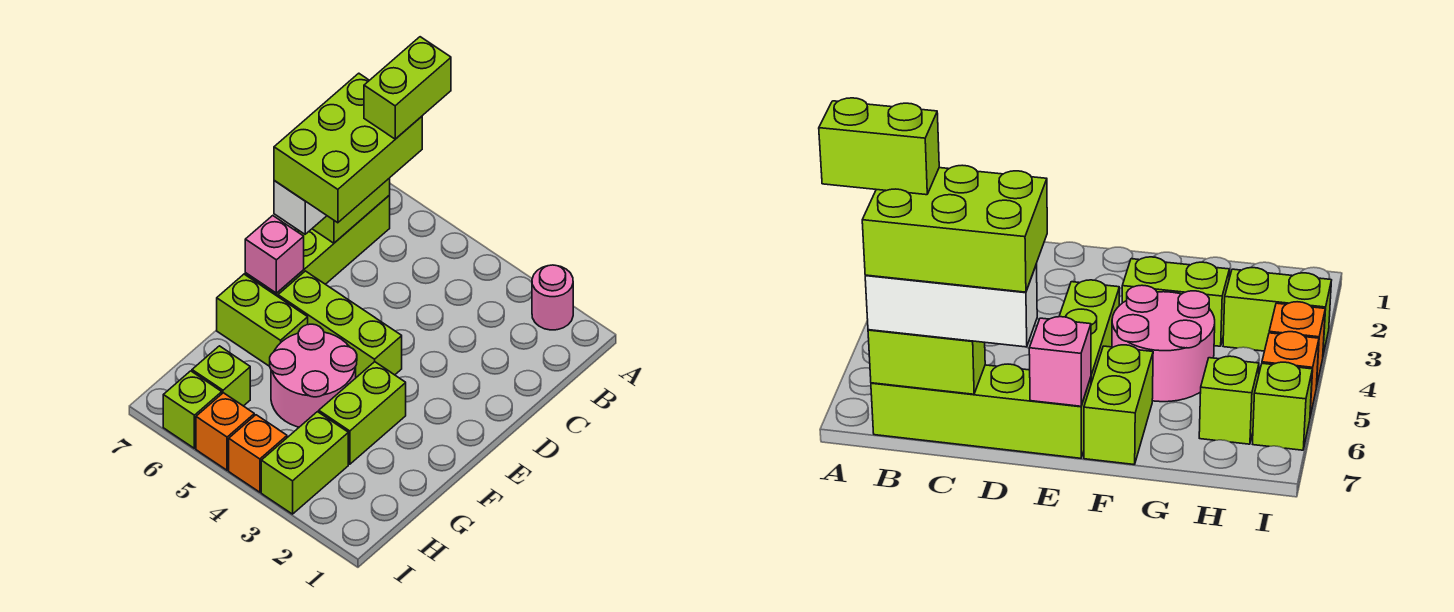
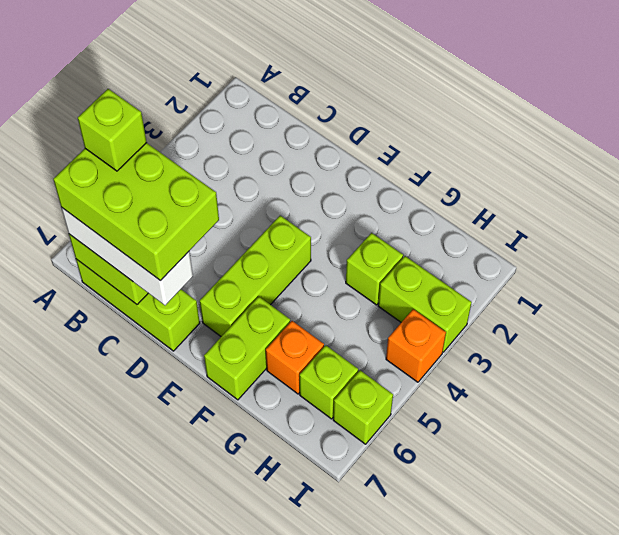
pink round brick A2 level 1 -> none
lime brick A6:B6 level 5 -> lime brick B6 level 5
lime brick B7:E7 level 1 -> lime brick B7:D7 level 1
pink brick E7 level 2 -> none
lime brick F3:G3 level 1 -> lime brick G3 level 1
pink round brick F4:G5 level 1 -> none
orange brick I5 level 1 -> orange brick G6 level 1

